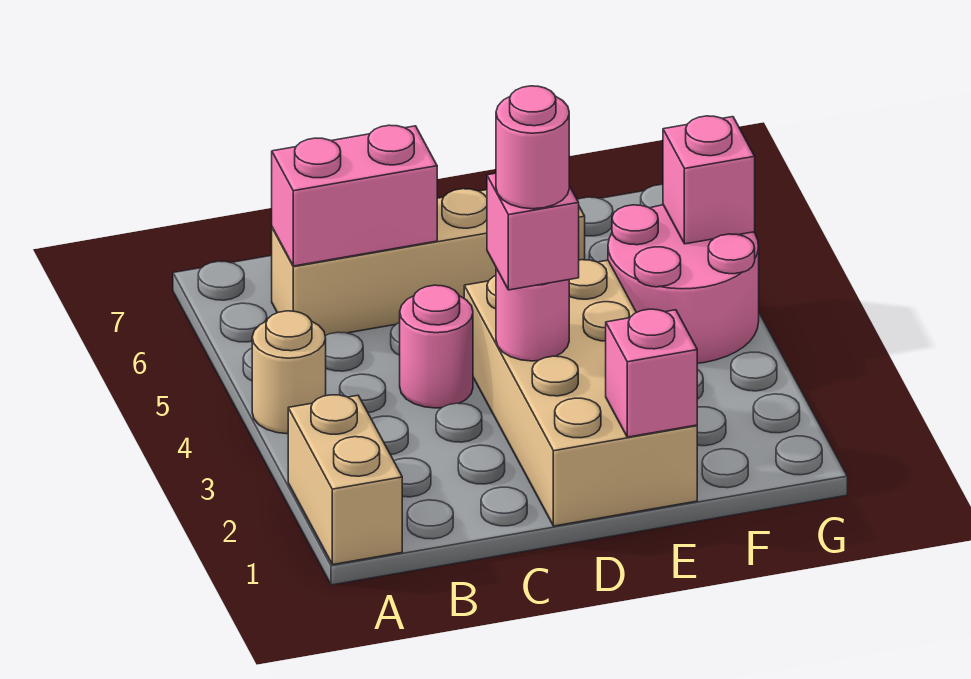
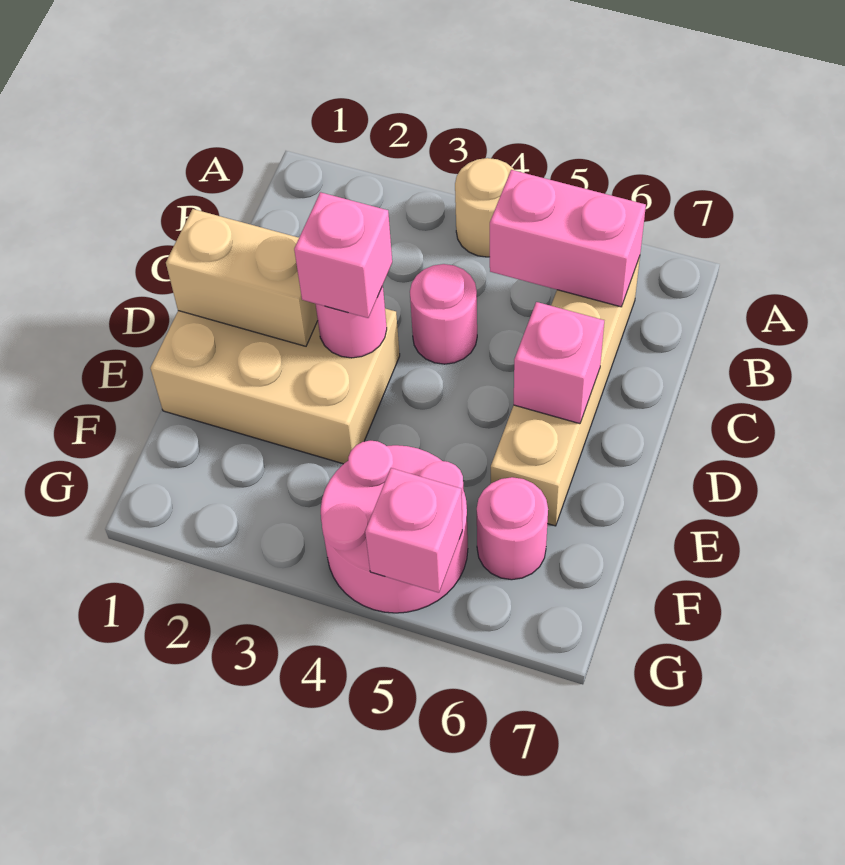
tan brick A1:A2 level 1 -> tan brick D1:D2 level 2
pink brick B6:C6 level 2 -> pink brick B5:B6 level 2
tan brick D1:E4 level 1 -> tan brick D1:E3 level 1
pink round brick D3 level 4 -> pink round brick F6 level 1
pink brick E1 level 2 -> pink brick D6 level 2

